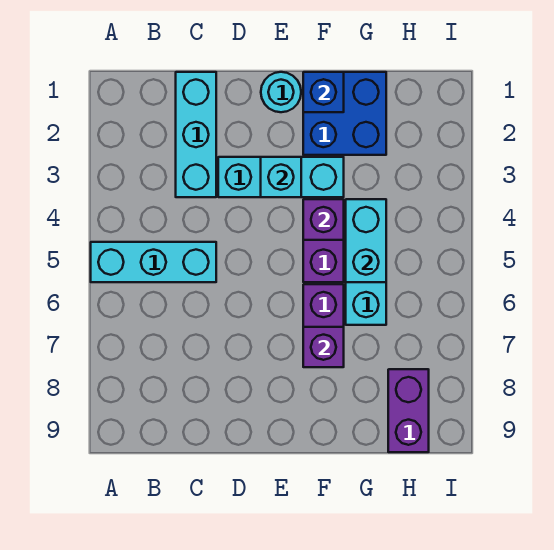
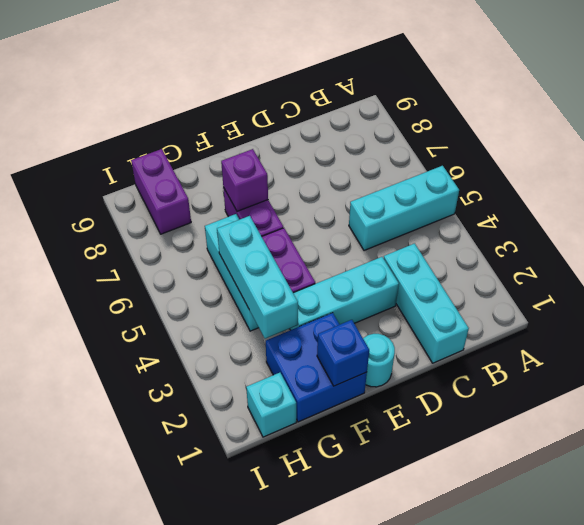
cyan brick E3 level 2 -> cyan brick H1 level 1
purple brick F4 level 2 -> none
cyan brick G4:G5 level 2 -> cyan brick G3:G5 level 2

